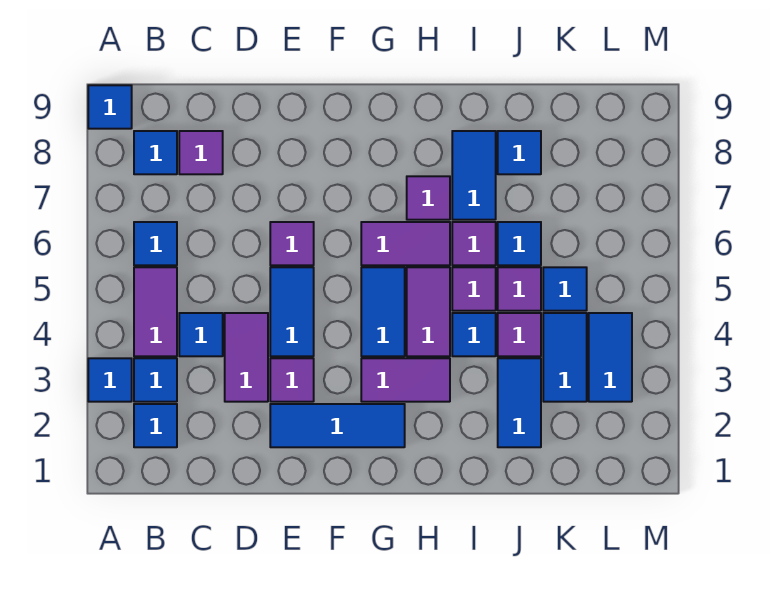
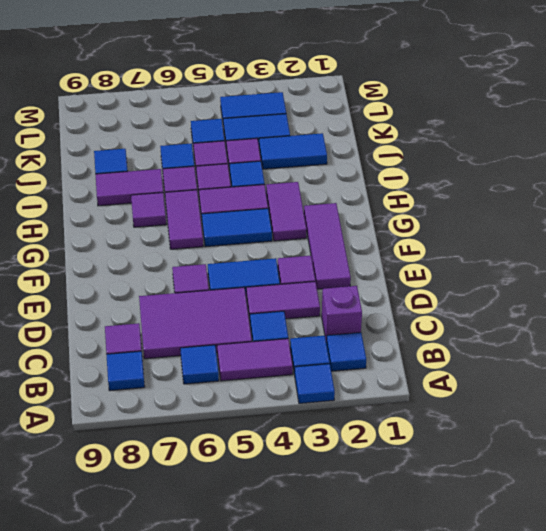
blue tile A9 level 1 -> none
none -> purple brick C2 level 1
none -> purple tile C5:D7 level 1
blue tile E2:G2 level 1 -> purple tile E2:G2 level 1
blue tile I7:I8 level 1 -> purple tile I7:I8 level 1

